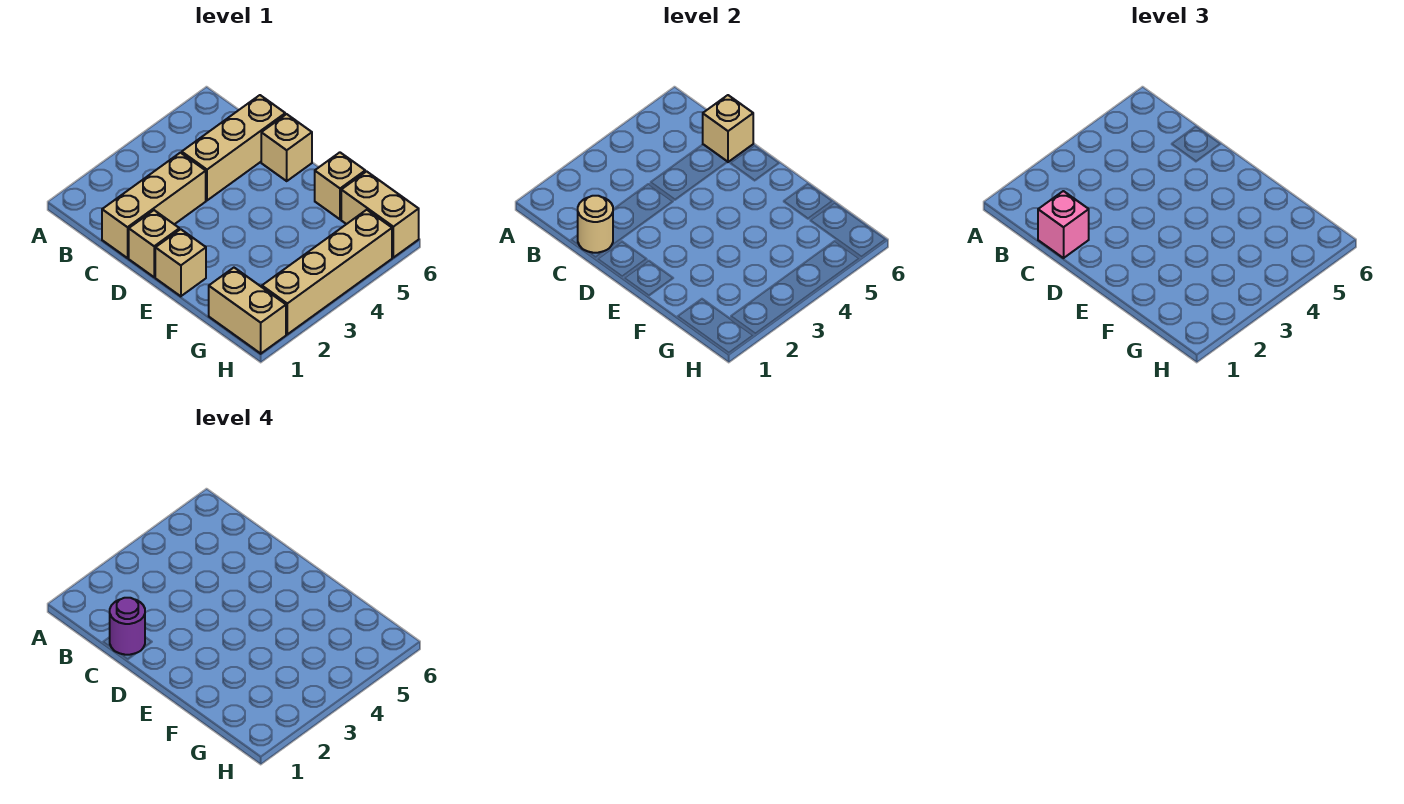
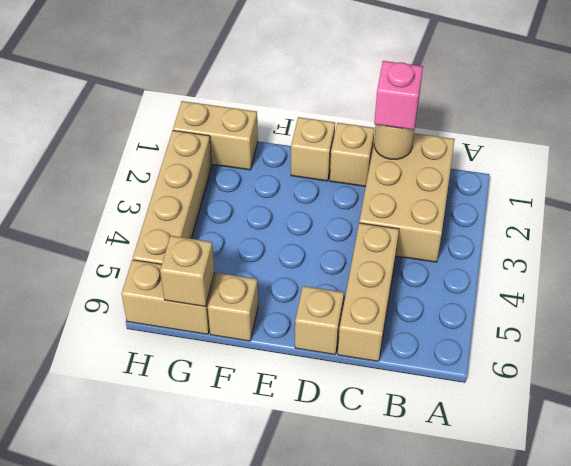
tan brick C1:C3 level 1 -> tan brick B1:C3 level 1
purple round brick C1 level 4 -> none
tan brick C6 level 2 -> tan brick G6 level 2

